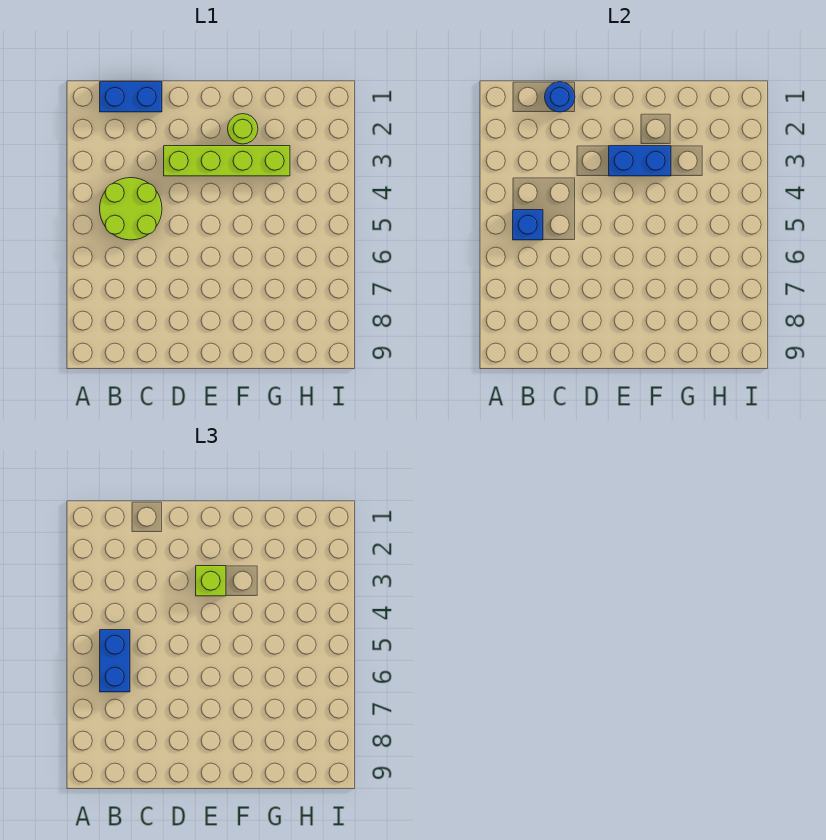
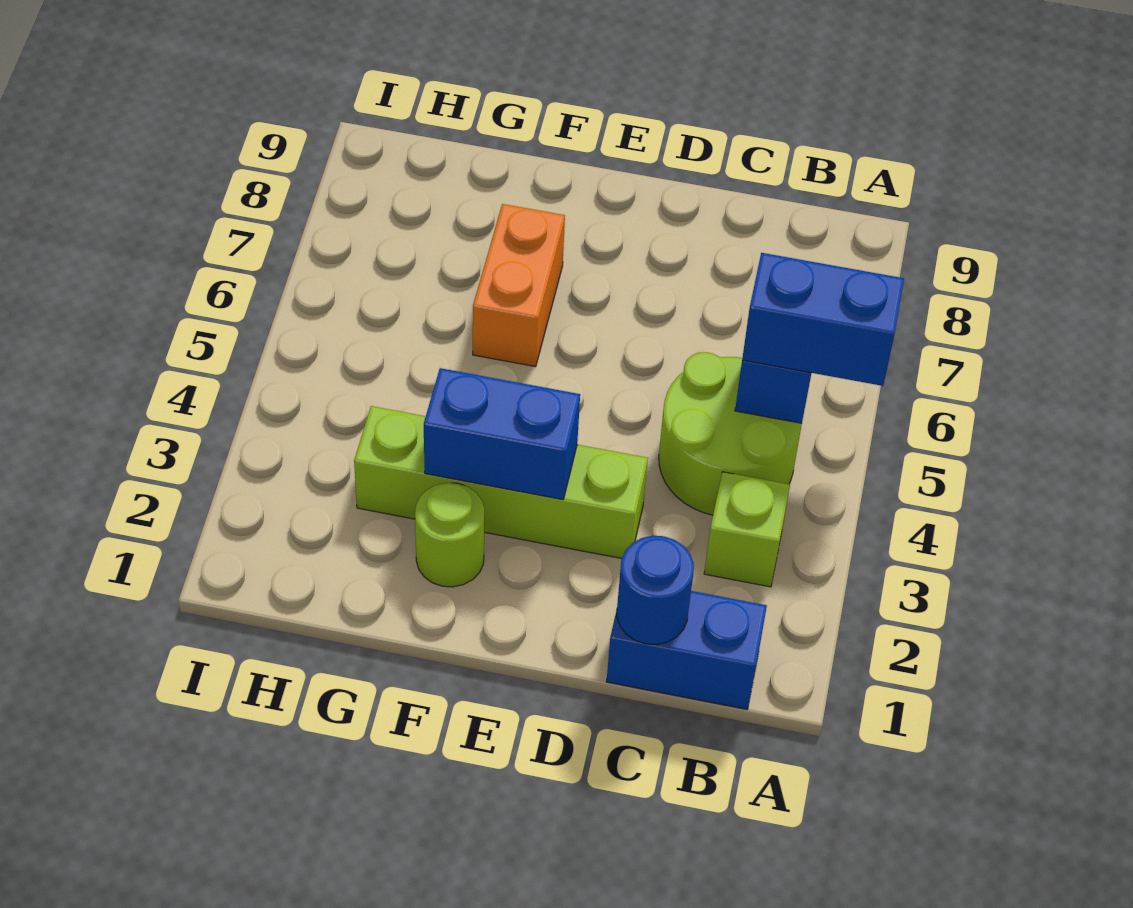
blue brick B5:B6 level 3 -> blue brick A5:B5 level 3
lime brick E3 level 3 -> lime brick B3 level 1
none -> orange brick F6:F7 level 1

